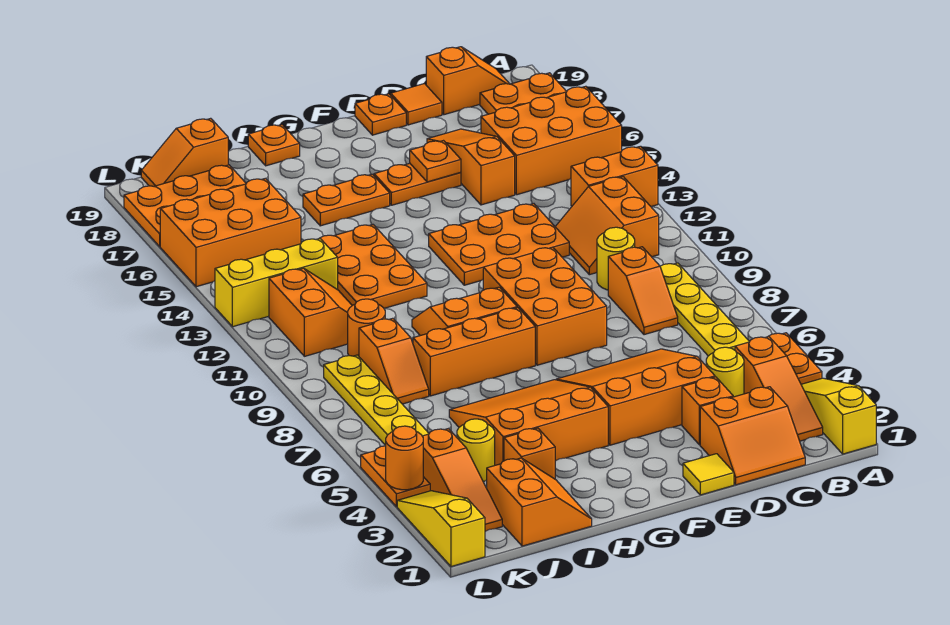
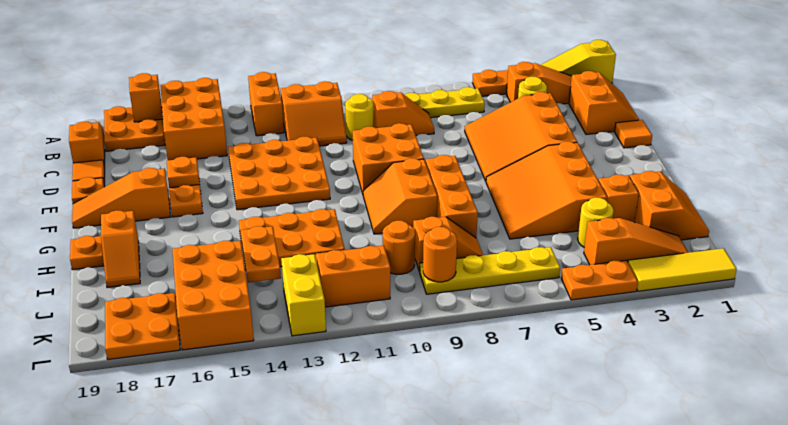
orange brick D3 level 1 -> orange brick A17 level 2
orange plate D12:F13 level 1 -> orange plate D12:F14 level 1
orange slope D15:D17 level 1 top 15 -> orange slope F17:F19 level 1 top 17
yellow tile E1 level 1 -> orange tile E1 level 1
orange brick E8:F10 level 1 -> orange brick E9:F10 level 1
orange plate G16:H16 level 1 -> orange plate I14:J14 level 2
orange slope I1:J2 level 1 top J -> orange slope I1:J2 level 1 top 2
yellow brick J13:L13 level 1 -> yellow brick K13:L13 level 1
orange plate J17:L18 level 1 -> orange plate K17:L18 level 1
orange slope J19:K19 level 1 top J -> orange slope H18:I18 level 1 top H
yellow slope L1:L3 level 1 top 1 -> yellow tile L1:L3 level 1
orange round brick L4 level 2 -> orange round brick K9 level 2

